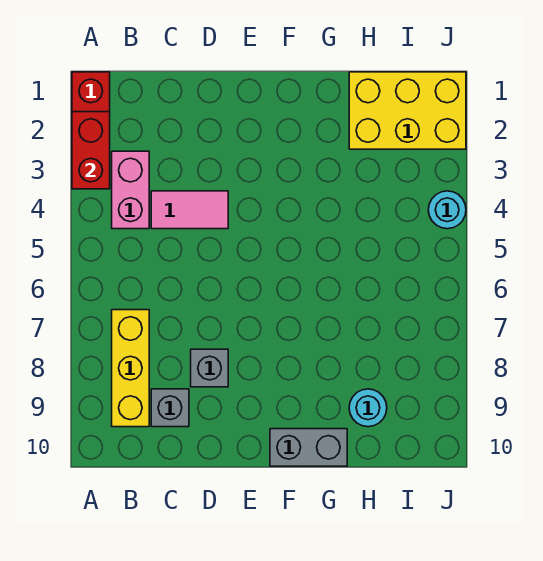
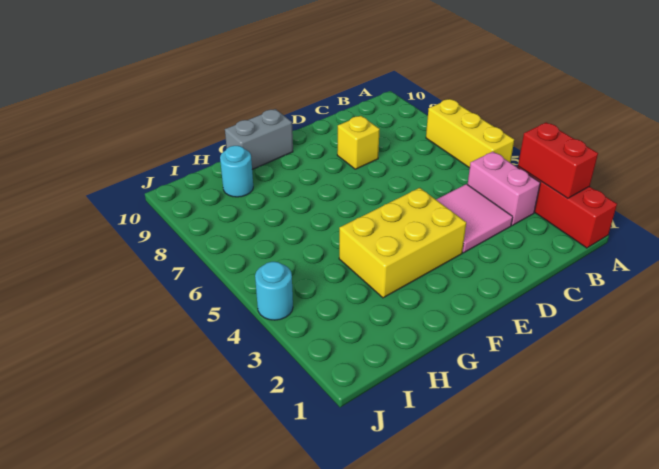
yellow brick B7:B9 level 1 -> yellow brick A5:A7 level 1
pink tile C4:D4 level 1 -> pink tile C3:D4 level 1
grey brick C9 level 1 -> none
grey brick D8 level 1 -> yellow brick D8 level 1
yellow brick H1:J2 level 1 -> yellow brick E3:G4 level 1

